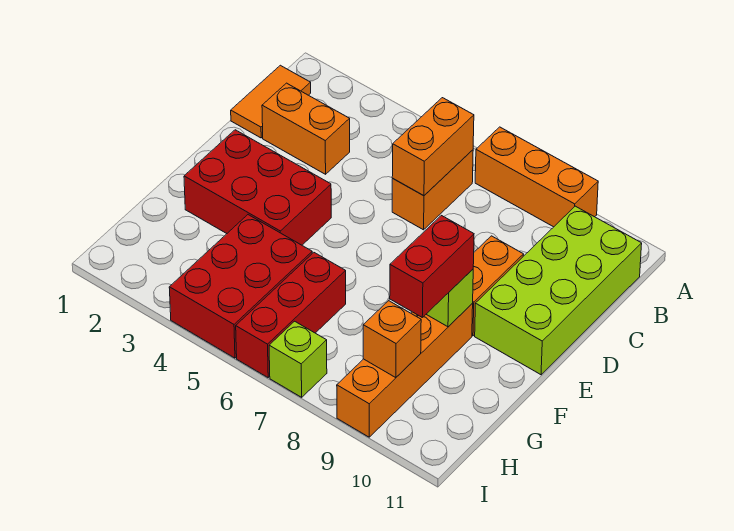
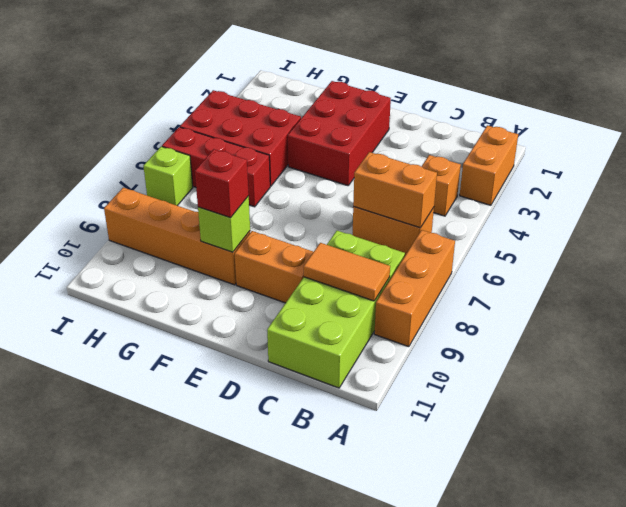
orange tile B1:C1 level 1 -> orange tile B9:C9 level 2
lime brick B10:E11 level 1 -> lime brick B8:C11 level 1
orange brick C2:C3 level 1 -> orange brick A2:A3 level 1
red brick F9:G9 level 3 -> red brick F9 level 3
orange brick H9 level 2 -> orange brick B4 level 1

